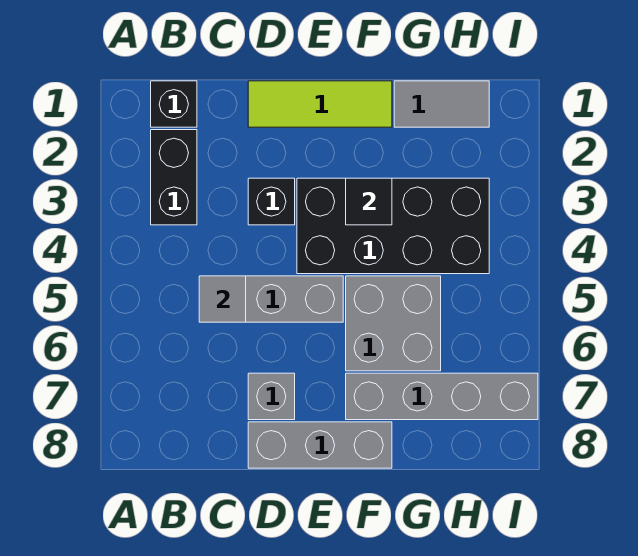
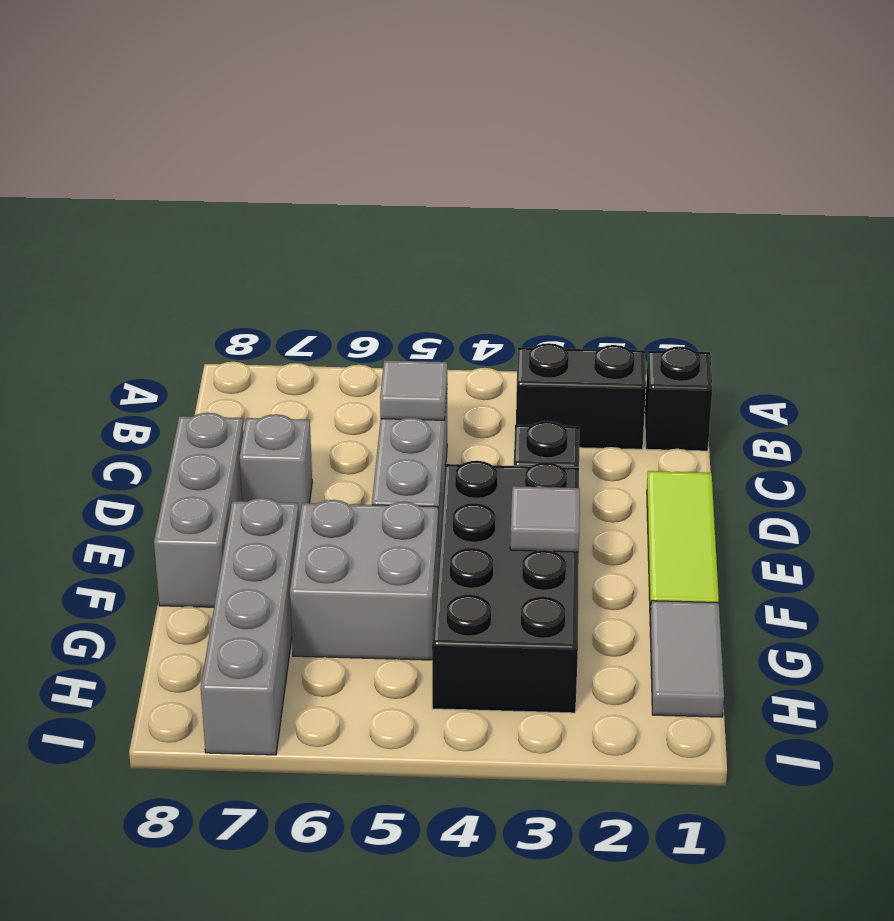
black tile F3 level 2 -> grey tile F3 level 2

